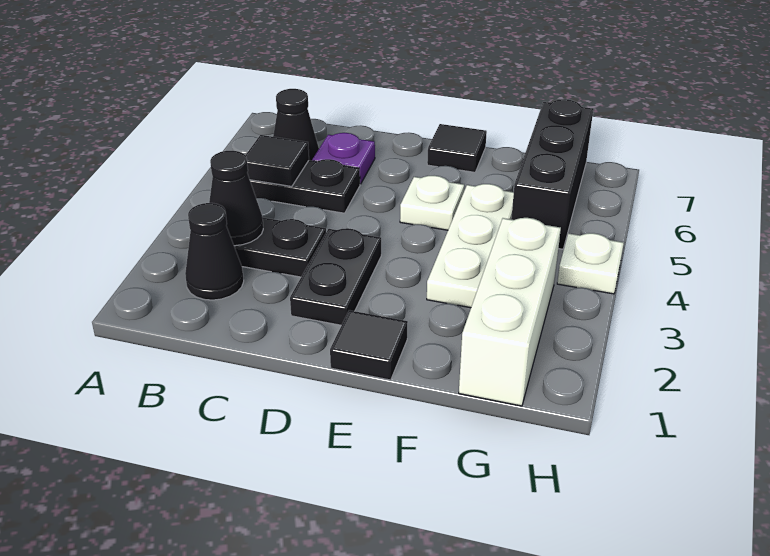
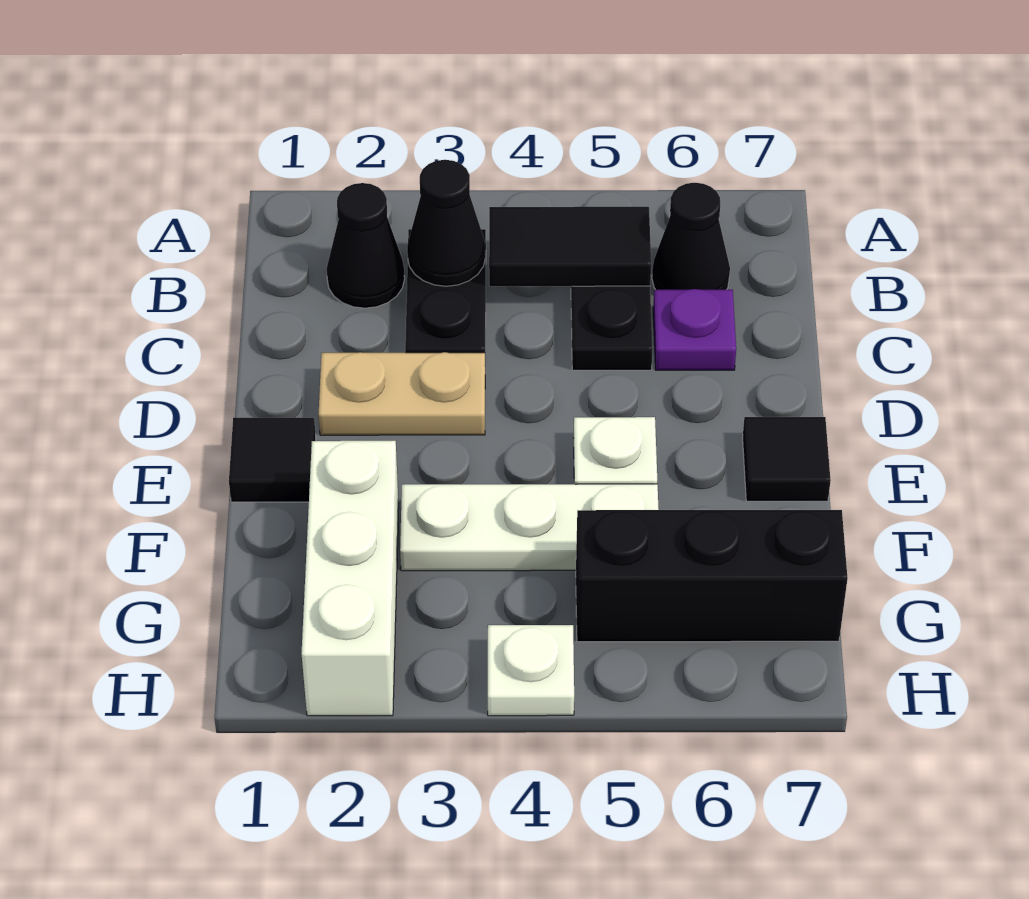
black tile B5 level 2 -> black tile B4:B5 level 2
black plate D2:D3 level 1 -> tan plate D2:D3 level 1
white brick G1:G3 level 1 -> white brick F2:H2 level 1

